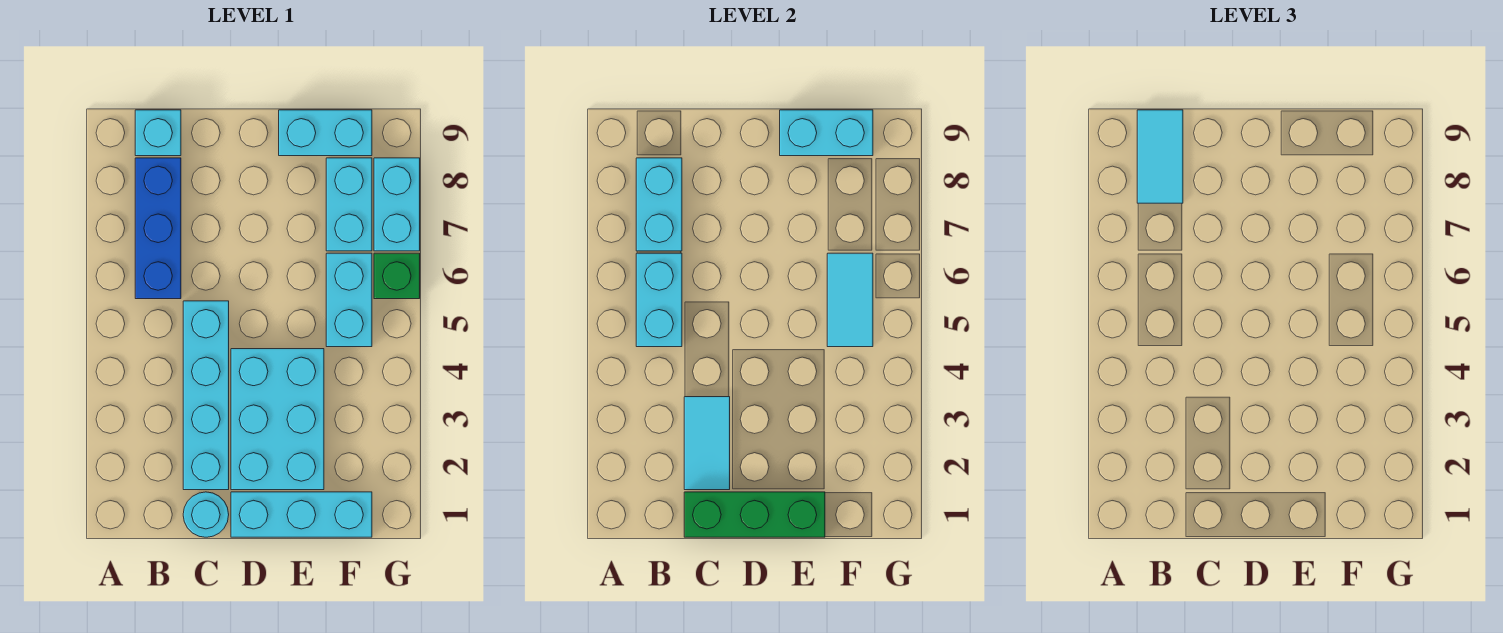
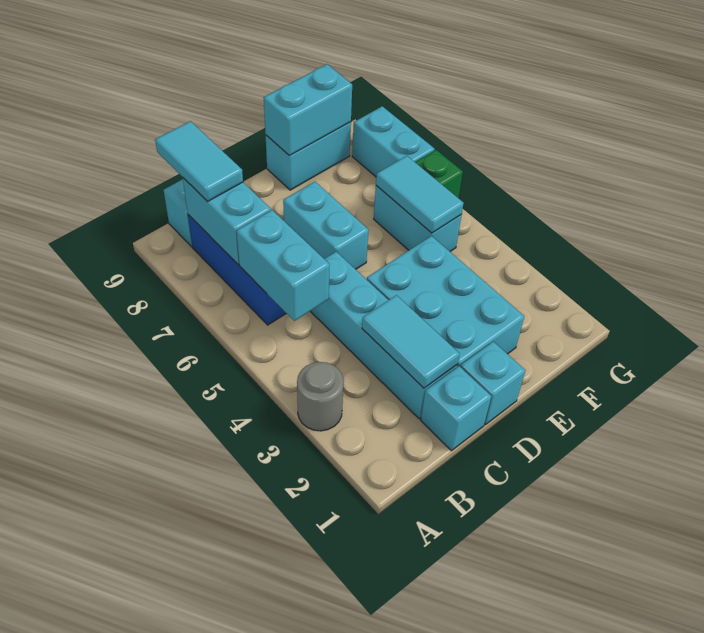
none -> grey round brick A3 level 1
cyan round brick C1 level 1 -> cyan brick C1 level 1
green brick C1:E1 level 2 -> none
cyan brick D1:F1 level 1 -> cyan brick D1 level 1
cyan brick F7:F8 level 1 -> cyan brick D6:D7 level 1

